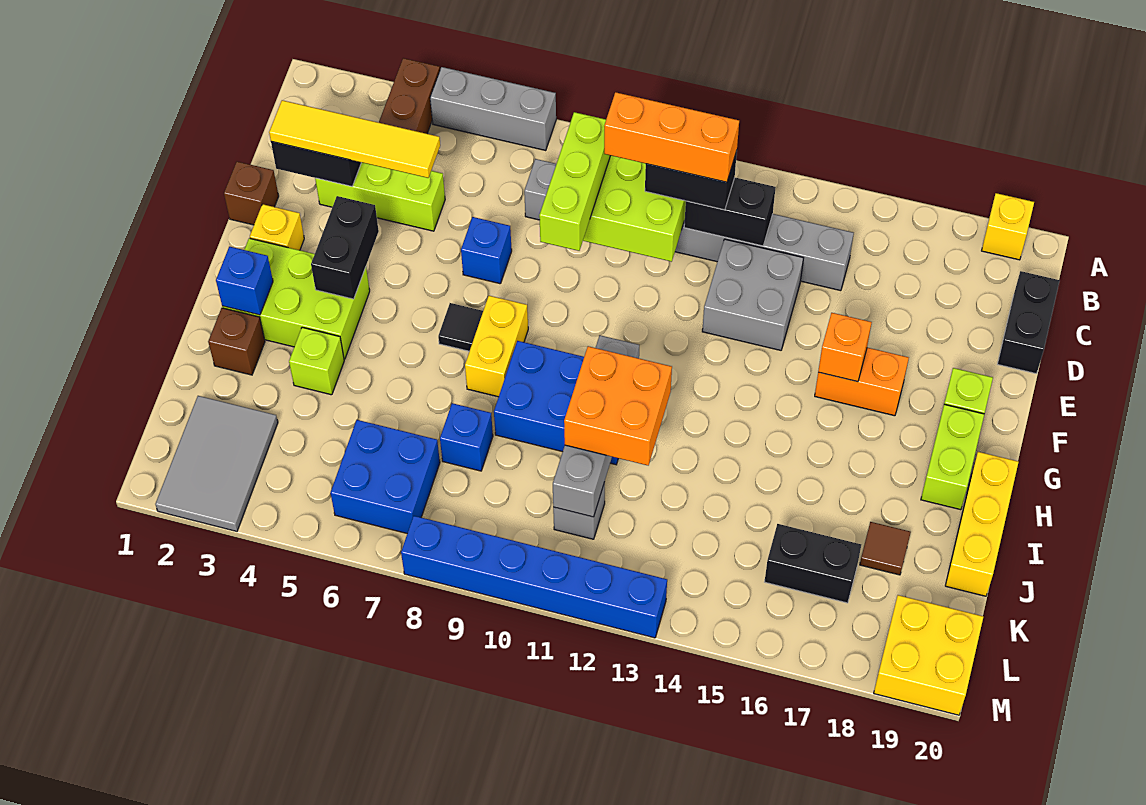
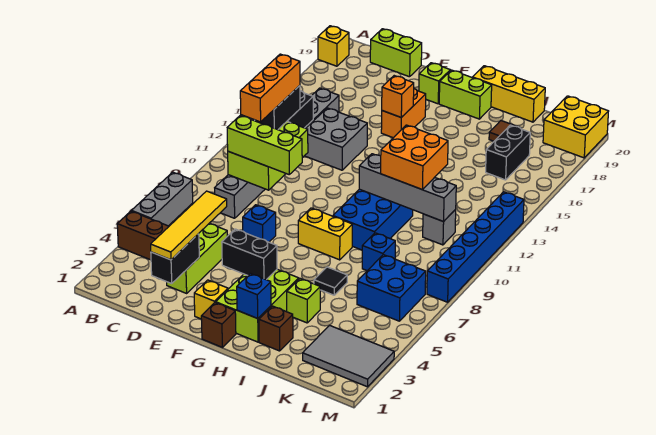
black brick C20:D20 level 1 -> lime brick C20:D20 level 1
brown brick E1 level 1 -> brown brick G1 level 1
black tile G7 level 1 -> black tile I6 level 1

